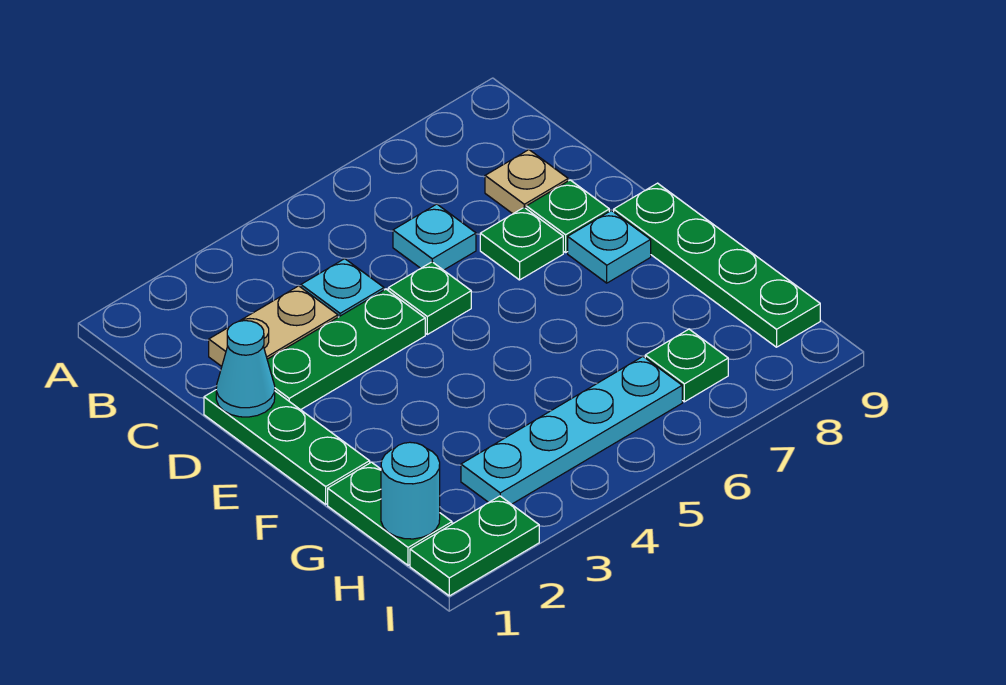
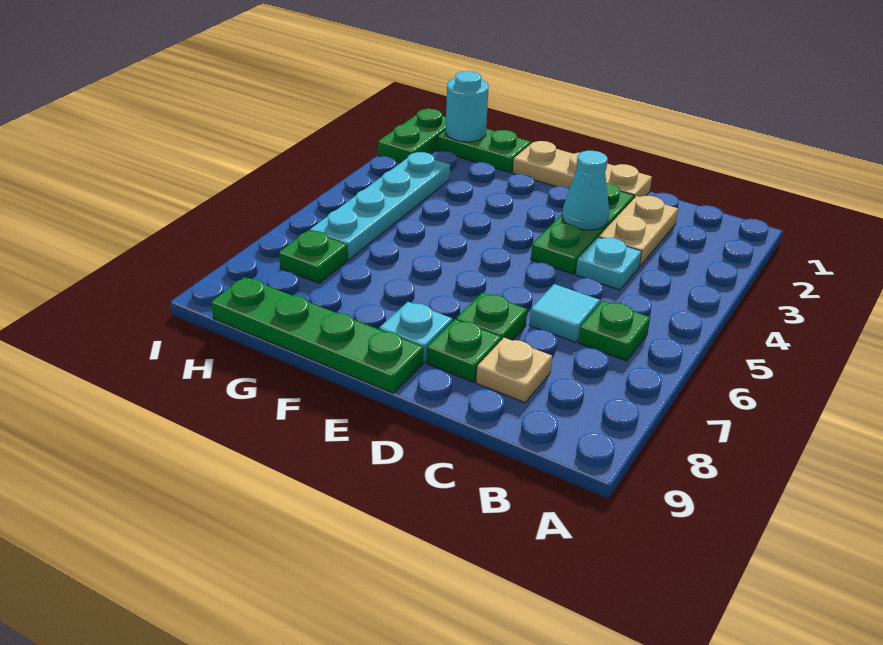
cyan plate C6 level 1 -> cyan tile C6 level 1
green plate D1:F1 level 1 -> tan plate D1:F1 level 1
cyan cone D1 level 2 -> cyan cone D3 level 2
green plate D5 level 1 -> green plate B6 level 1

